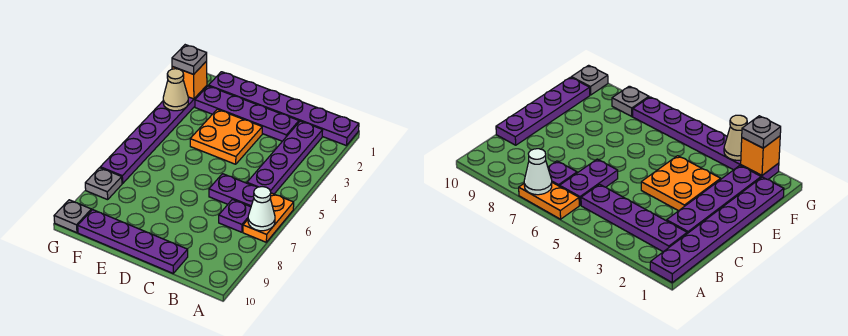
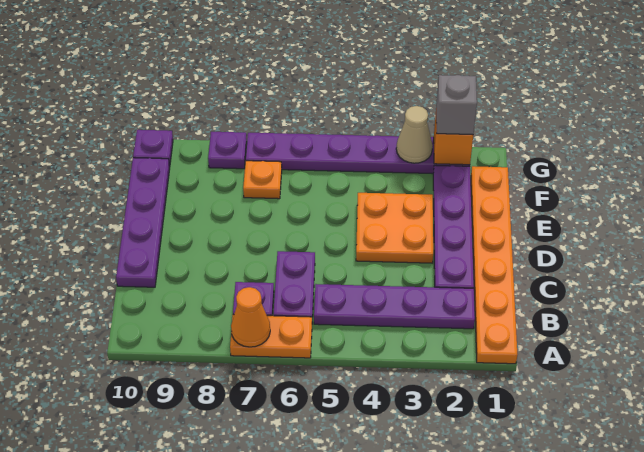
purple plate A1:F1 level 1 -> orange plate A1:F1 level 1
white cone A7 level 2 -> orange cone A7 level 2
none -> orange plate F7 level 1
grey plate G2 level 3 -> grey brick G2 level 3
grey plate G8 level 1 -> purple plate G8 level 1
grey plate G10 level 1 -> purple plate G10 level 1

